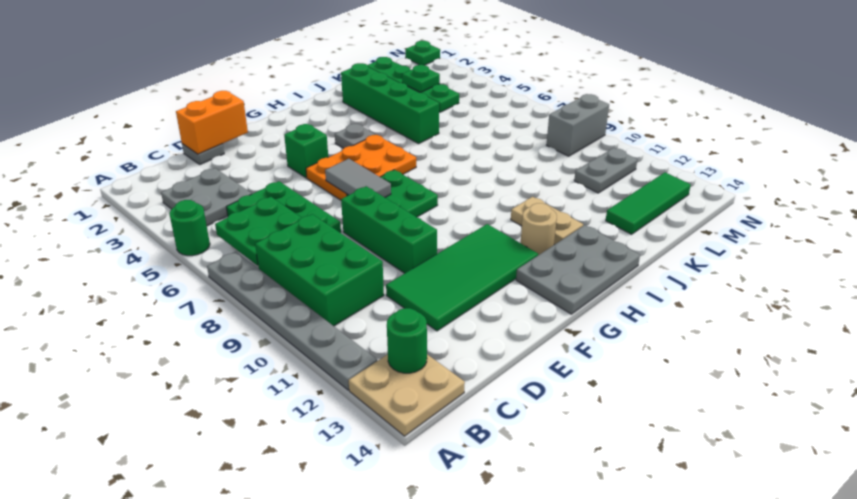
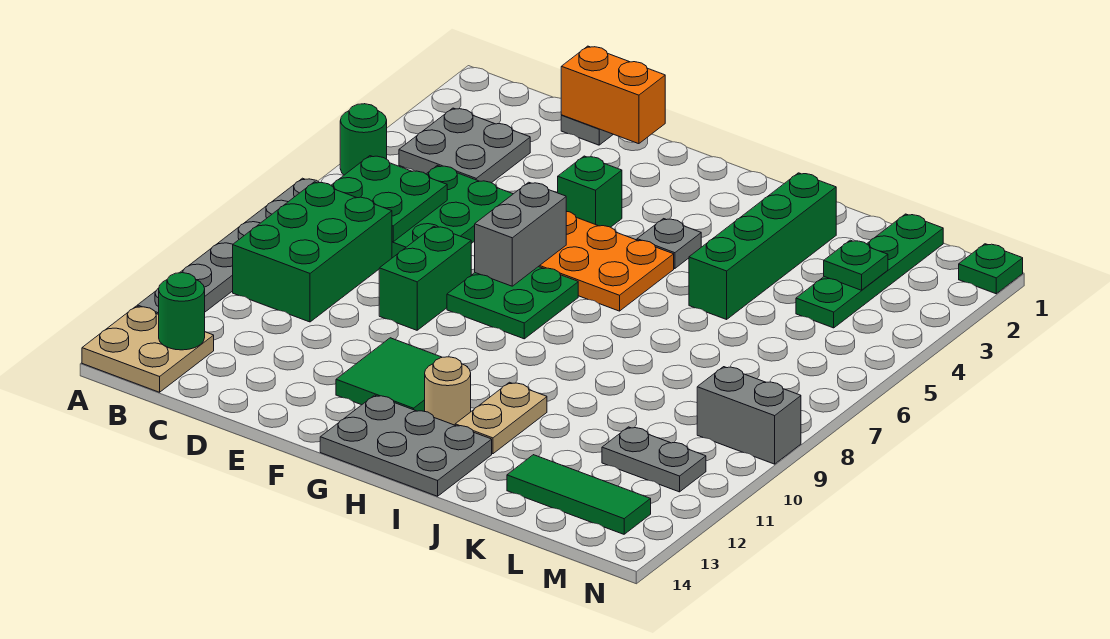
green tile D11:G12 level 1 -> green tile F11:G12 level 1
green brick E8:E10 level 1 -> green brick E8:E9 level 1
grey tile F6:F7 level 2 -> grey brick F6:F7 level 2

